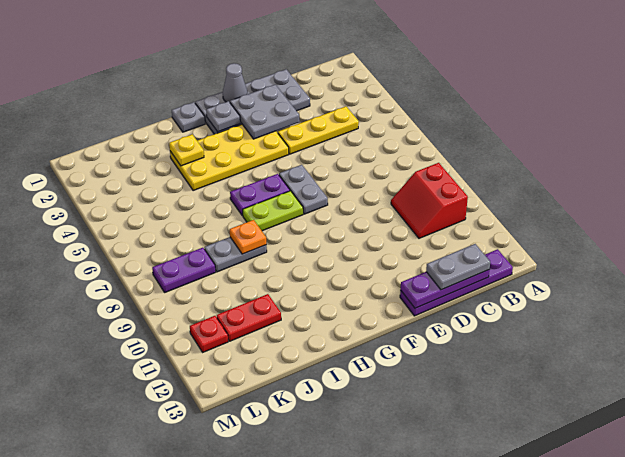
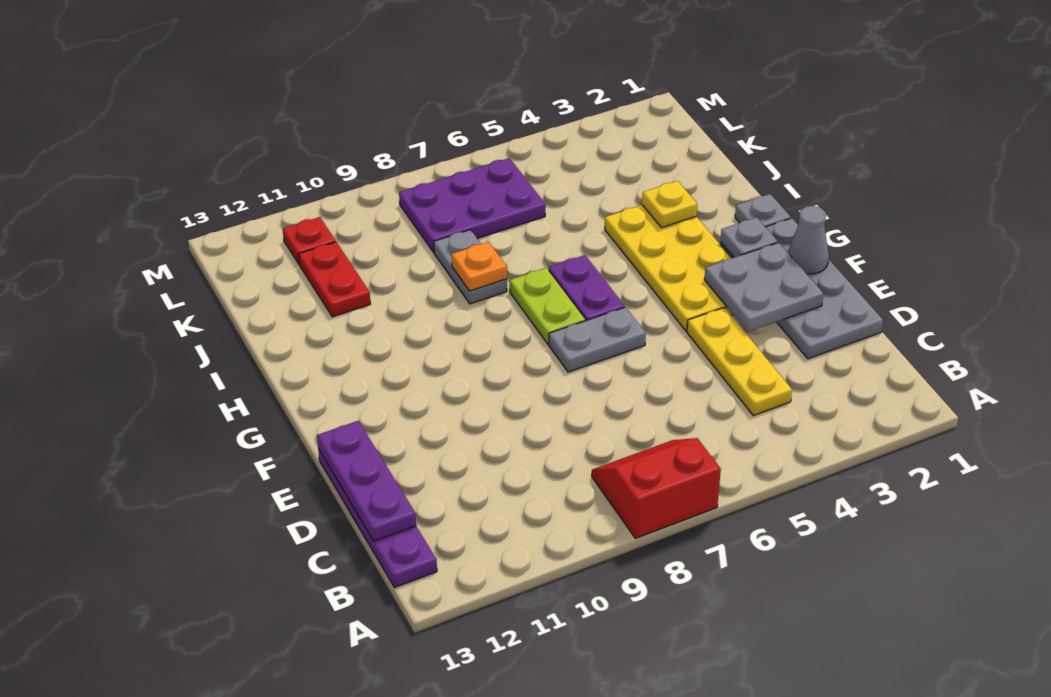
red slope B9:C10 level 1 top B -> red slope A7:B8 level 1 top A
grey plate C13:D13 level 3 -> none
purple plate K8:L8 level 1 -> purple plate K6:L8 level 1

